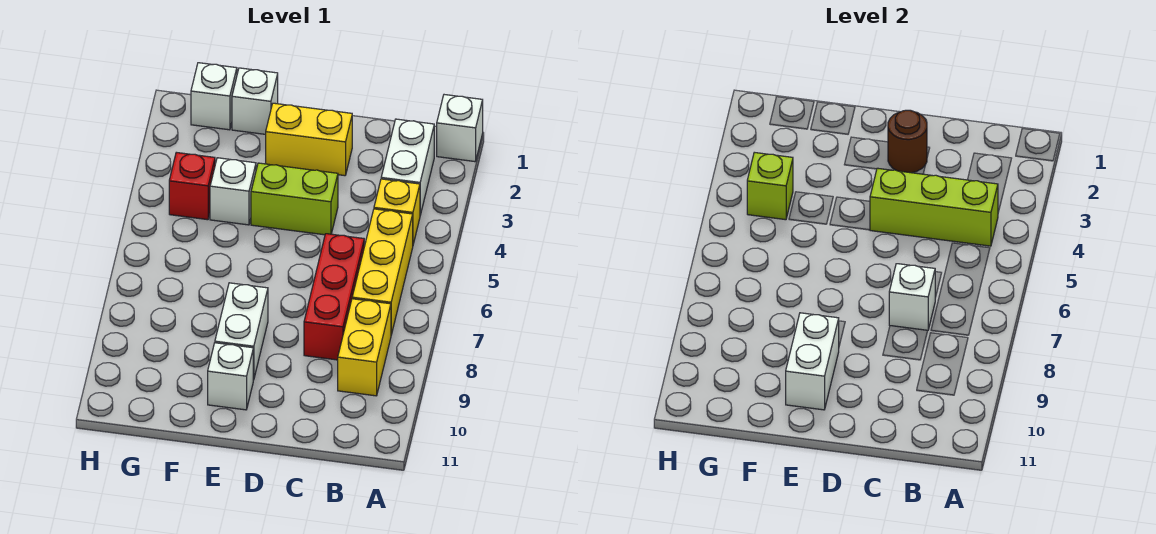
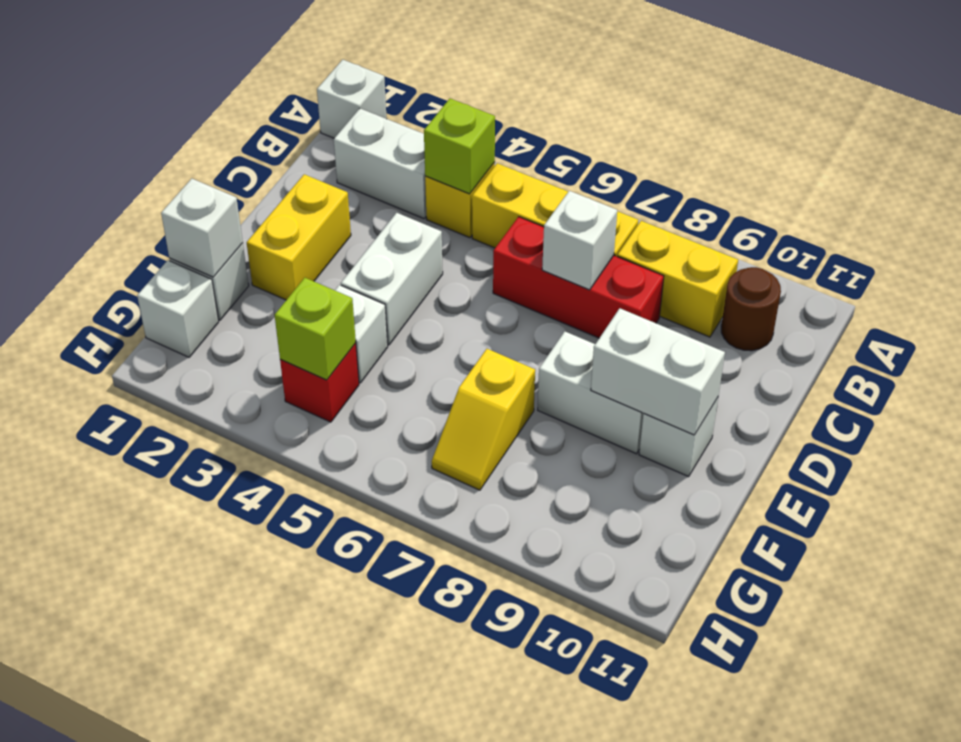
lime brick B4:D4 level 2 -> lime brick B4 level 2
brown round brick D2 level 2 -> brown round brick B10 level 1
lime brick D4:E4 level 1 -> white brick D4:E4 level 1
none -> white brick F1 level 2
none -> yellow slope F7:G7 level 1 top F

